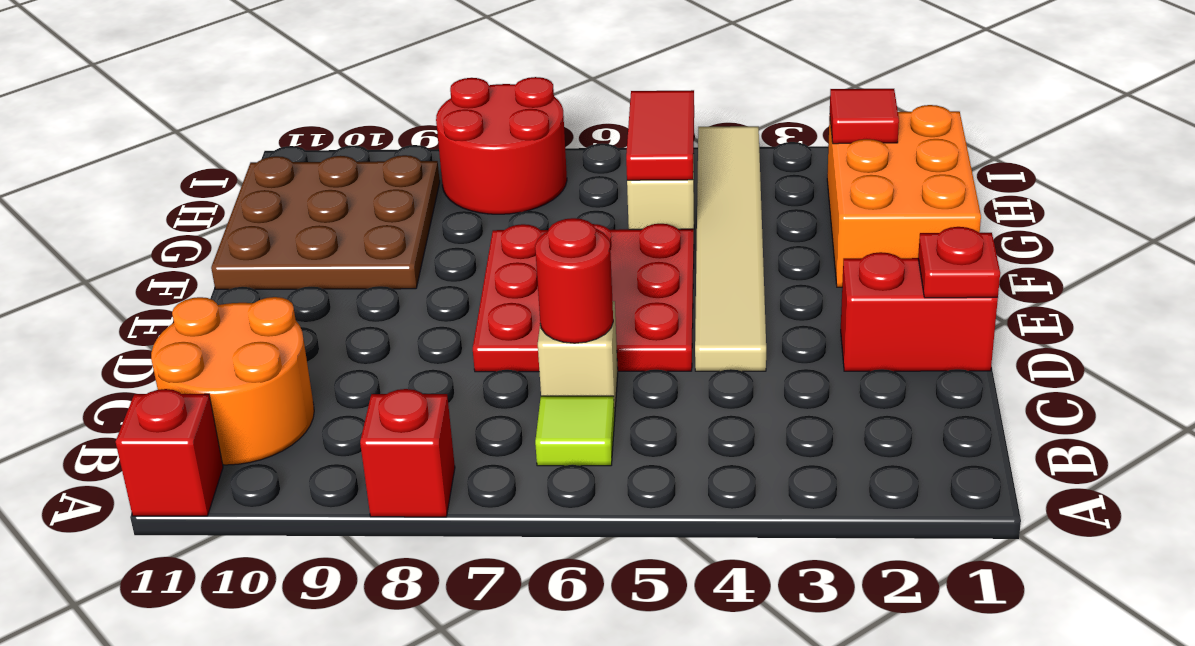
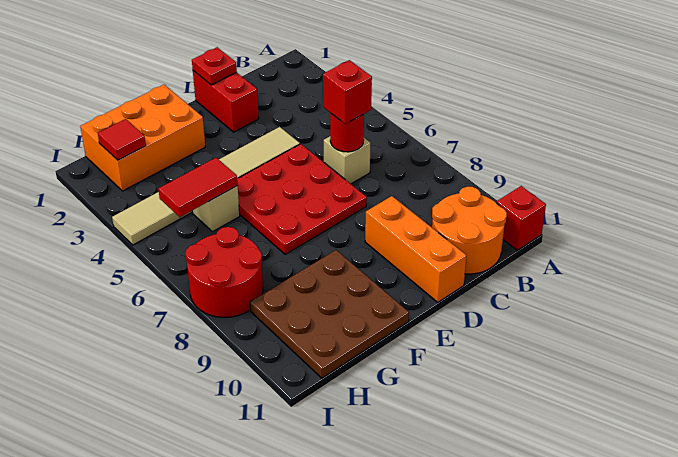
red brick A8 level 1 -> red brick C6 level 3
lime tile B6 level 1 -> none
none -> orange brick D9:D11 level 1

